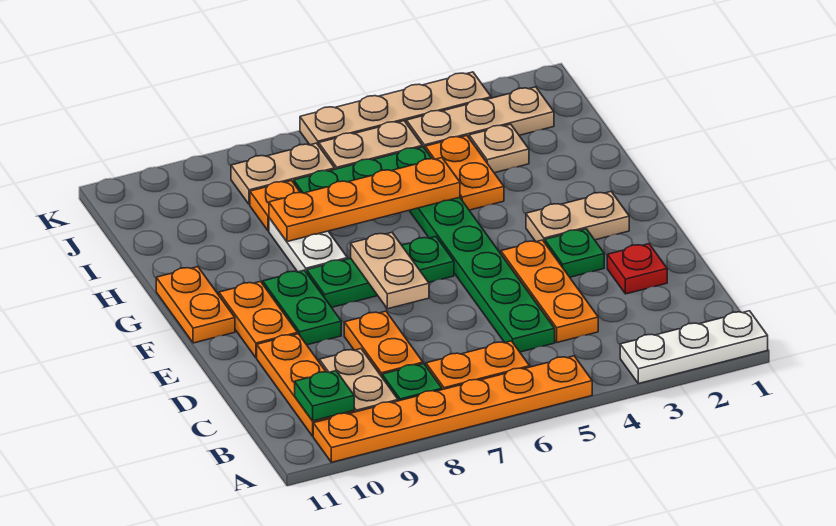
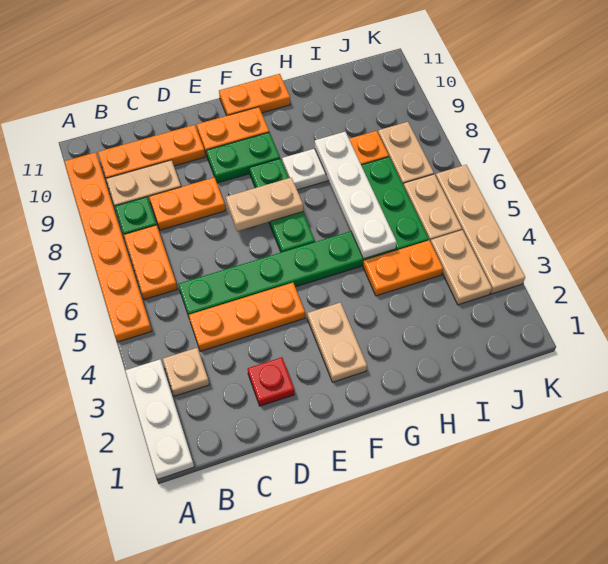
green plate B10 level 2 -> none
green plate E3 level 1 -> none
orange plate H5:H8 level 2 -> white plate H5:H8 level 2
tan plate I3 level 1 -> tan plate B3 level 1
tan plate J2:J4 level 1 -> tan plate J3:J4 level 1

